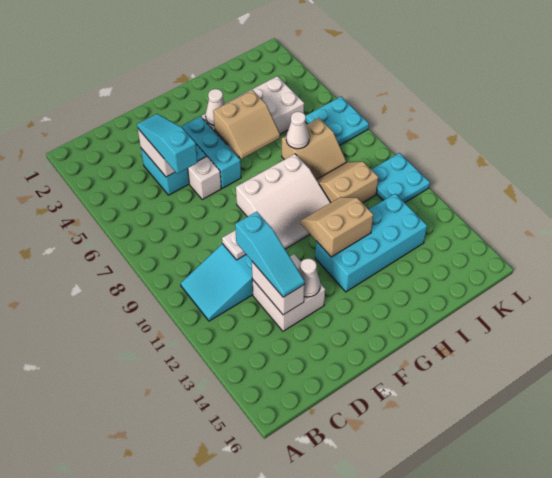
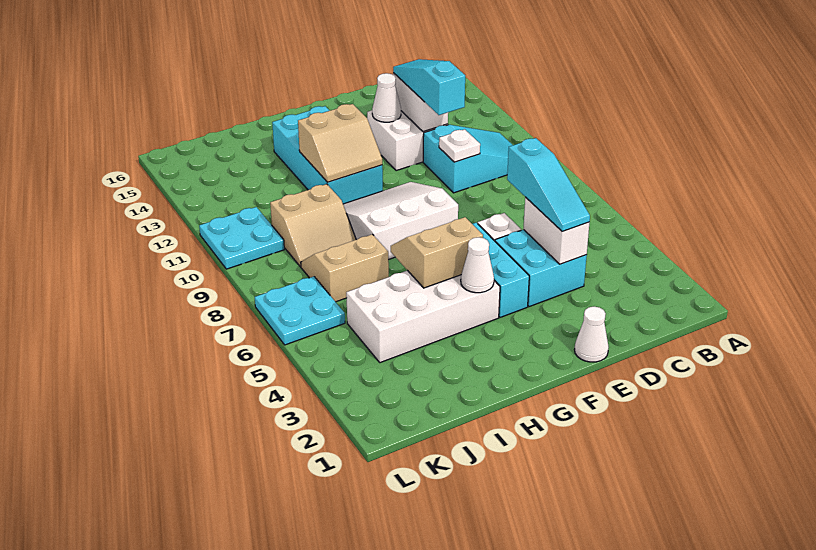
cyan brick G12:J13 level 1 -> cyan brick G11:H14 level 1
white cone I7 level 2 -> white cone E1 level 1

